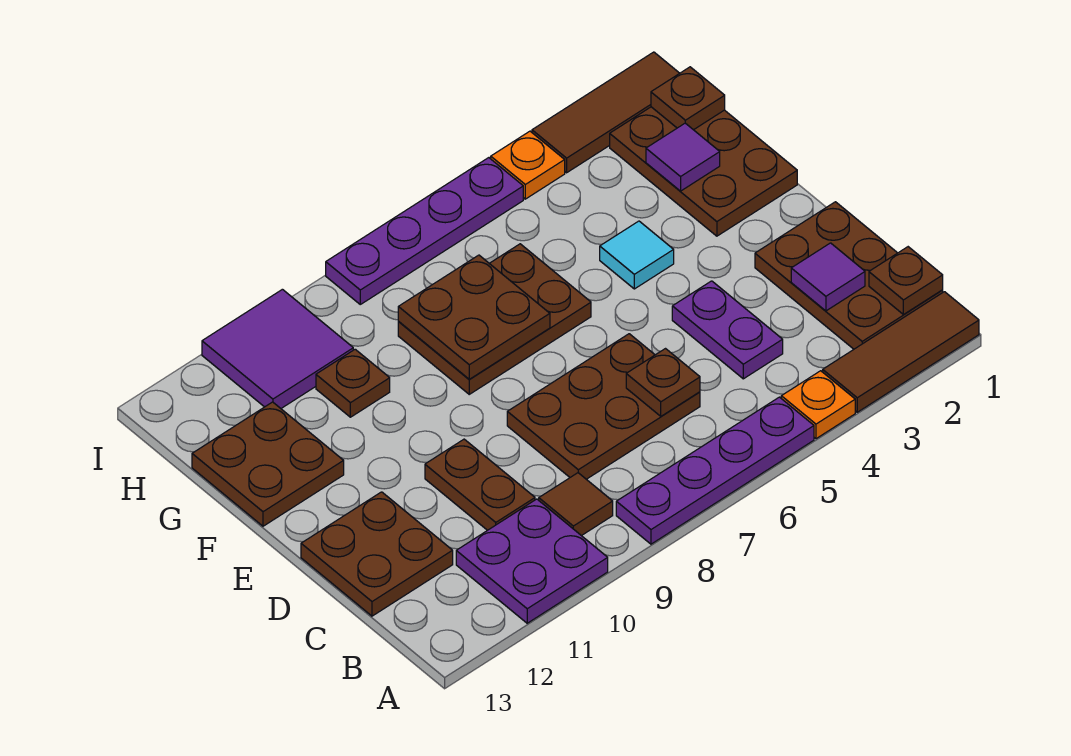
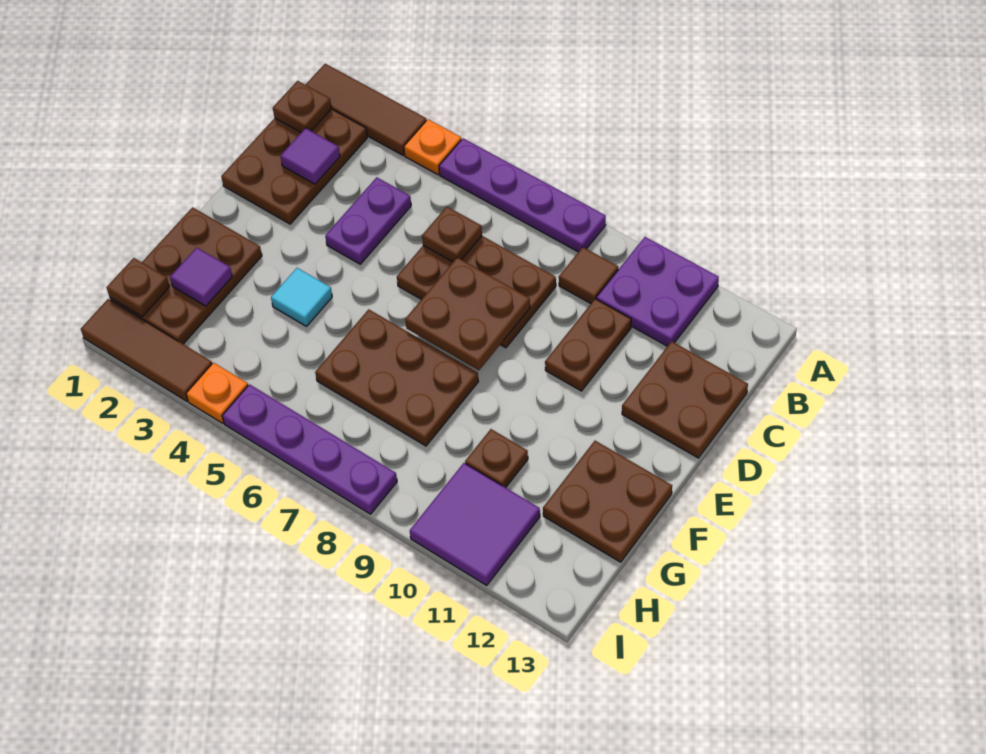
brown plate F7:G8 level 2 -> brown plate D7:E8 level 2

